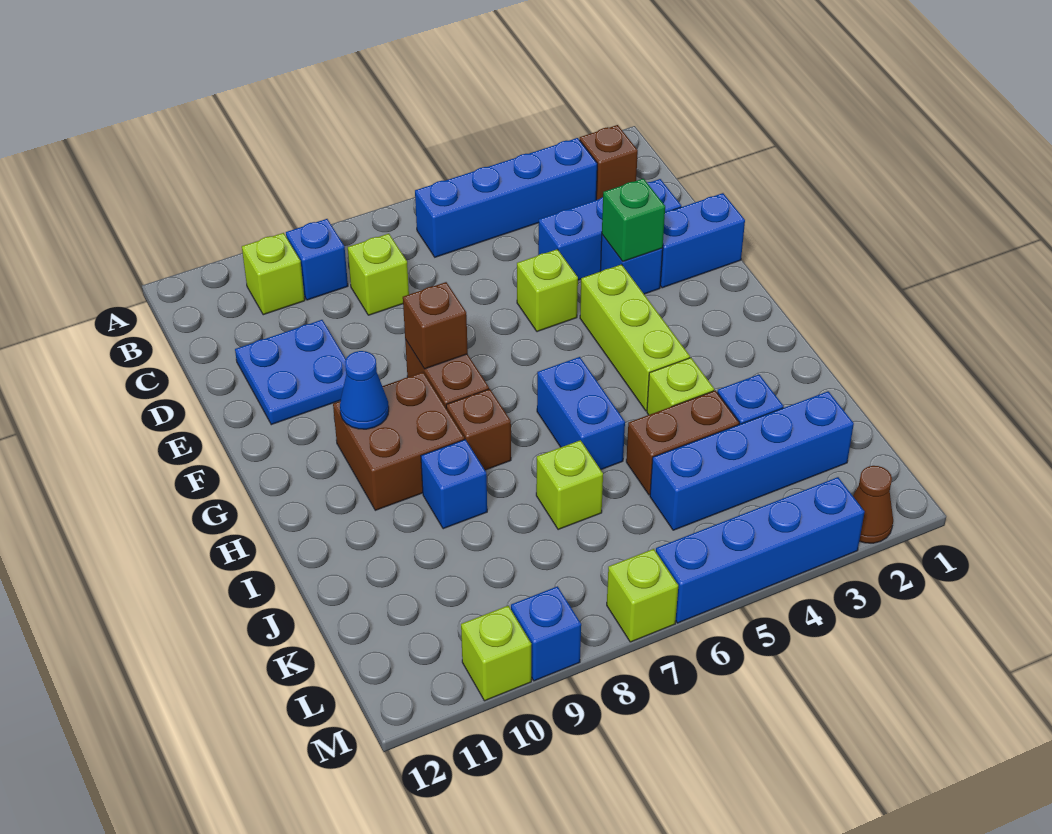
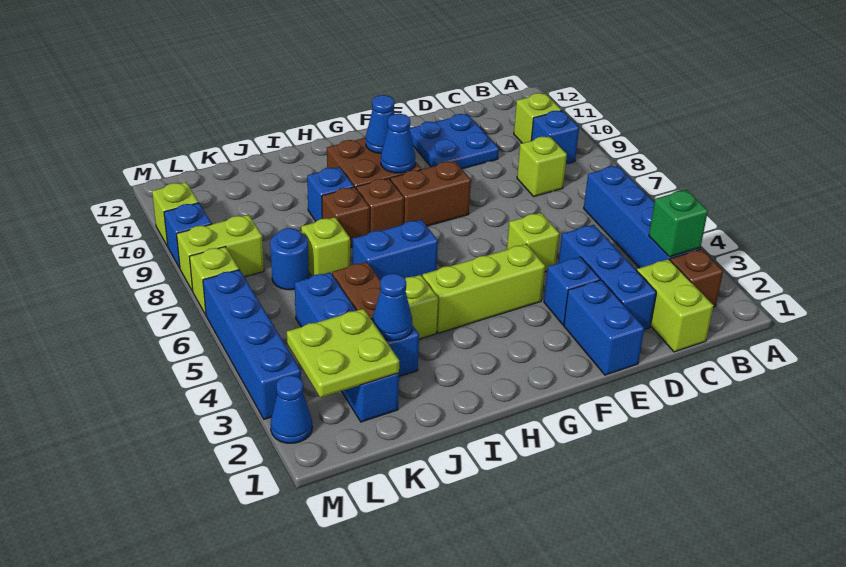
none -> lime brick C1:C2 level 1
green brick E3 level 2 -> green brick B3 level 2
brown brick F8 level 2 -> brown brick I8 level 1
none -> blue cone G9 level 2
none -> blue cone J3 level 2
none -> lime plate K2:L3 level 2
none -> blue round brick K7 level 1
none -> lime brick L8:M8 level 1
brown cone M2 level 1 -> blue cone M2 level 1

